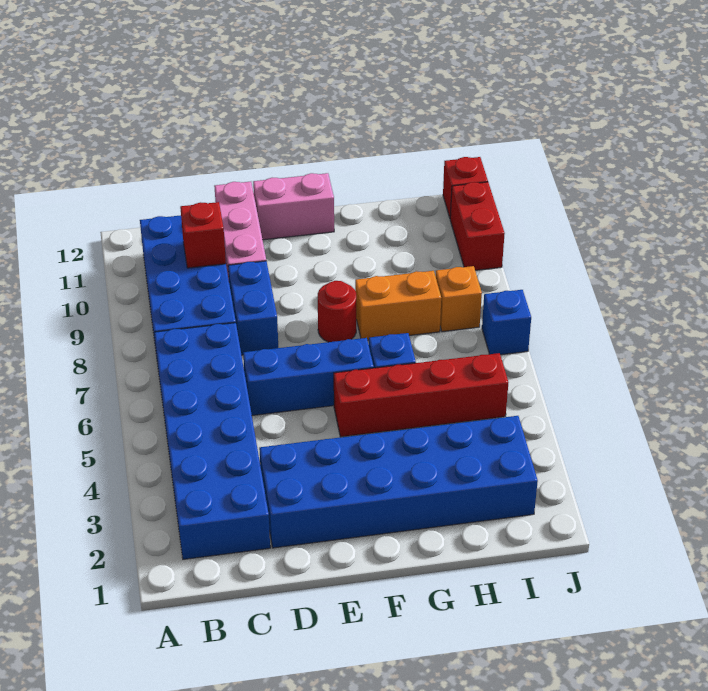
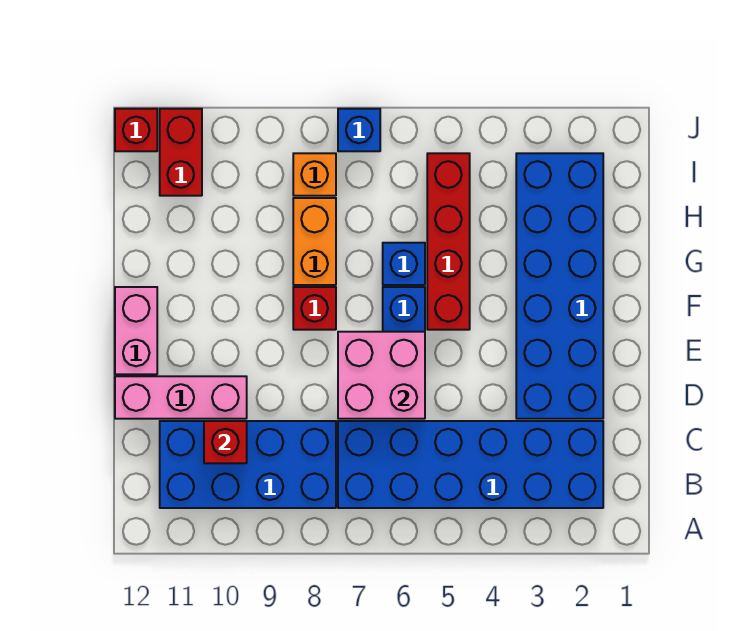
none -> pink brick D6:E7 level 2
blue brick D8:D9 level 1 -> none
red round brick F8 level 1 -> red brick F8 level 1
red brick J10:J11 level 1 -> red brick I11:J11 level 1

